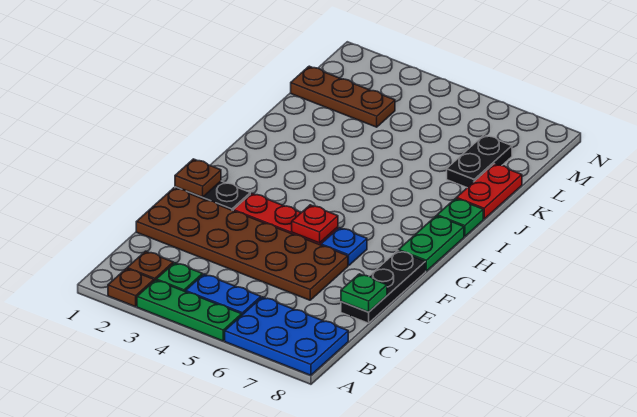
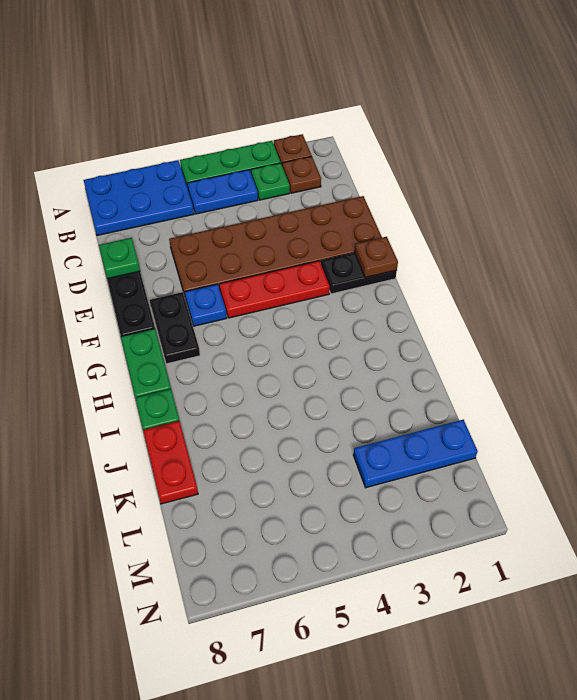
red plate F5 level 2 -> none
black plate K7:L7 level 1 -> black plate F7:G7 level 1
brown plate L1:L3 level 1 -> blue plate L1:L3 level 1

